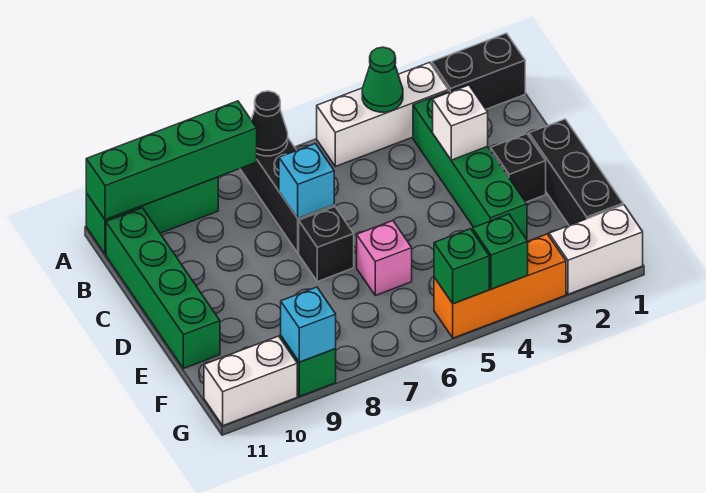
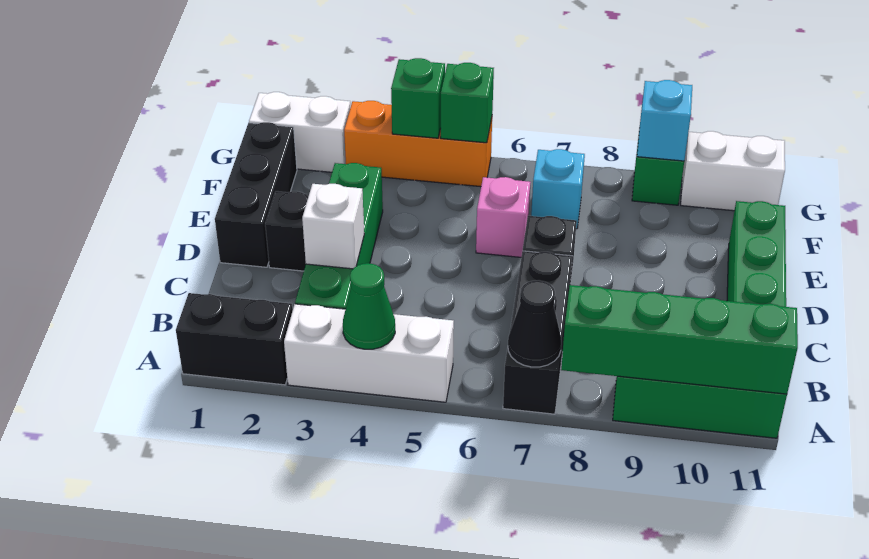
cyan brick C7 level 2 -> cyan brick F7 level 1

